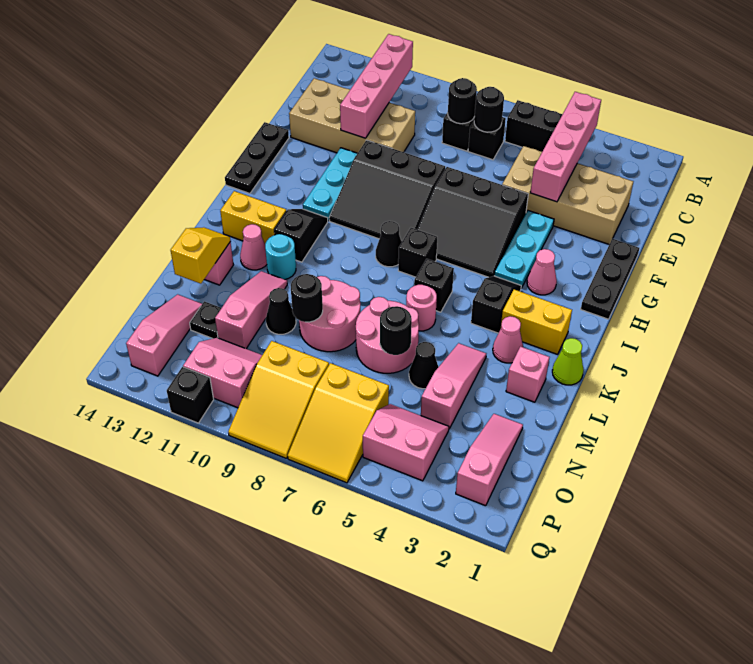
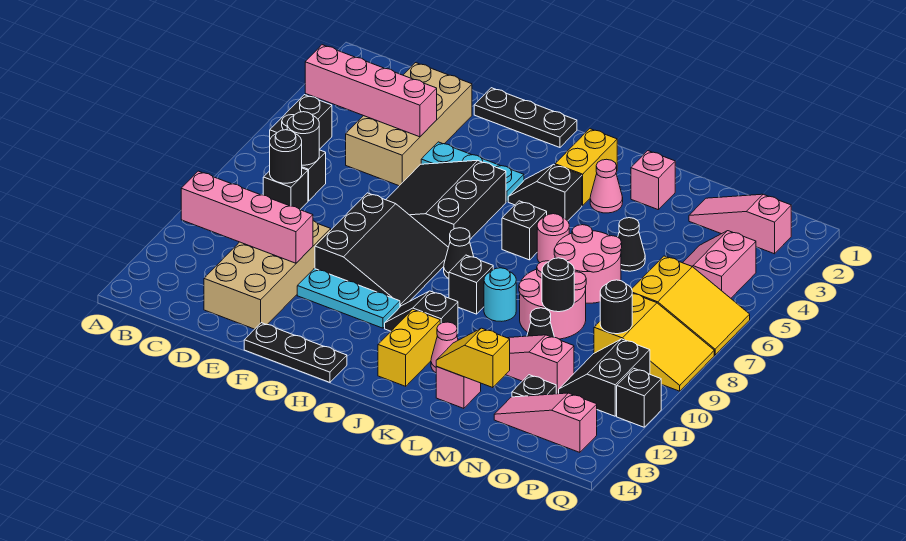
black slope F5:H7 level 1 top F -> black slope F5:H7 level 1 top H
pink cone H3 level 1 -> none
black brick I7 level 1 -> black brick J9 level 1
lime cone K1 level 1 -> none
cyan round brick K11 level 1 -> cyan round brick K9 level 1
pink slope L4:N4 level 1 top N -> none
black round brick M6 level 2 -> black round brick O9 level 2
pink slope O10:P11 level 1 top P -> black slope O10:P11 level 1 top P

